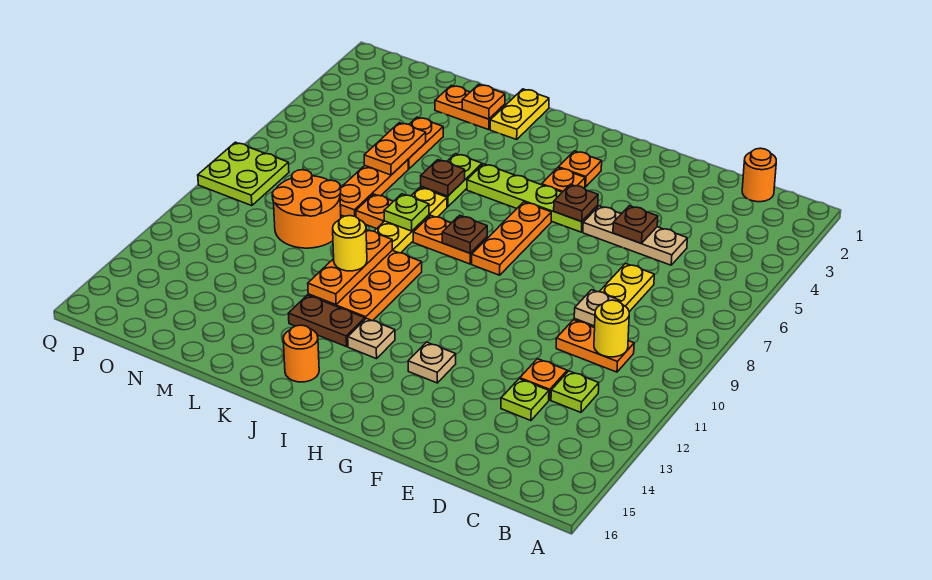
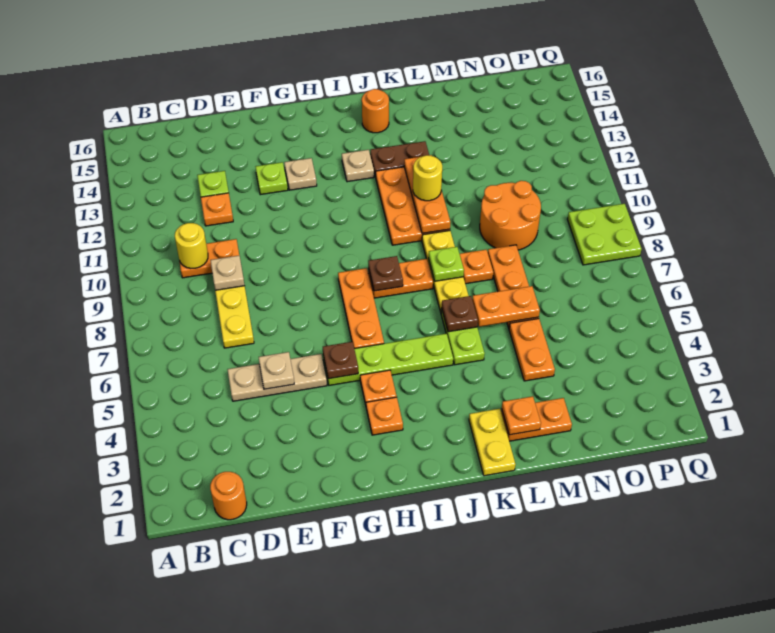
lime plate C12 level 1 -> lime plate F13 level 1
brown plate E5 level 2 -> tan plate E5 level 2
orange plate M5:M6 level 2 -> orange plate L6:M6 level 2

